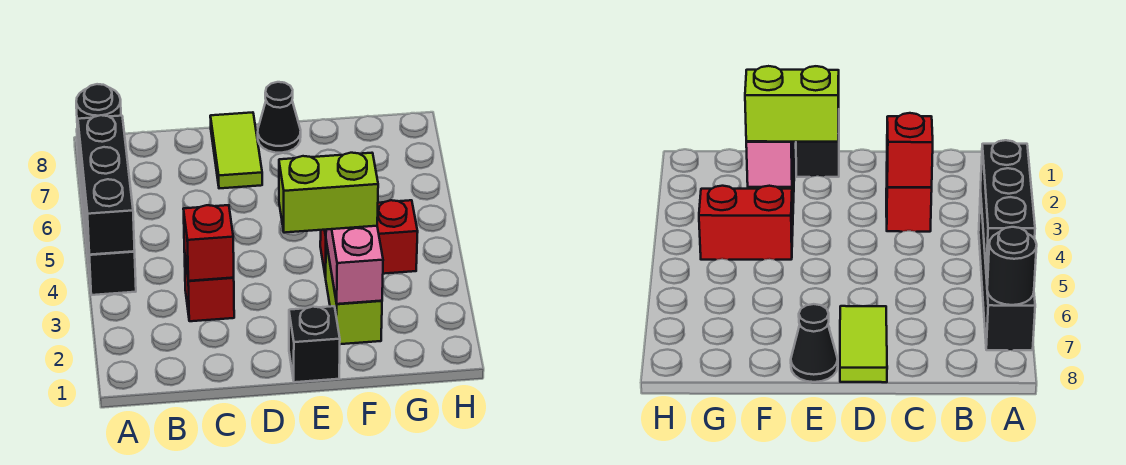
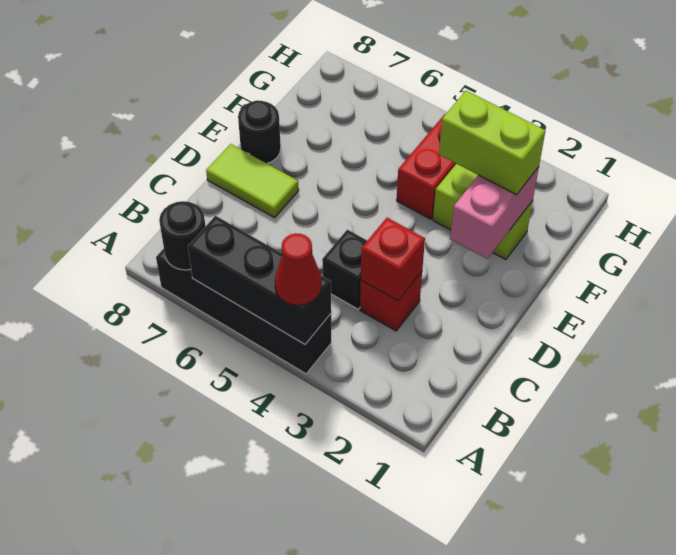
none -> red cone A4 level 3
black brick E1 level 1 -> black brick C4 level 1
lime brick E3:F3 level 3 -> lime brick F2:F3 level 3
black cone E8 level 1 -> black round brick E8 level 1
pink brick F2:F3 level 2 -> pink brick E2:F2 level 2

